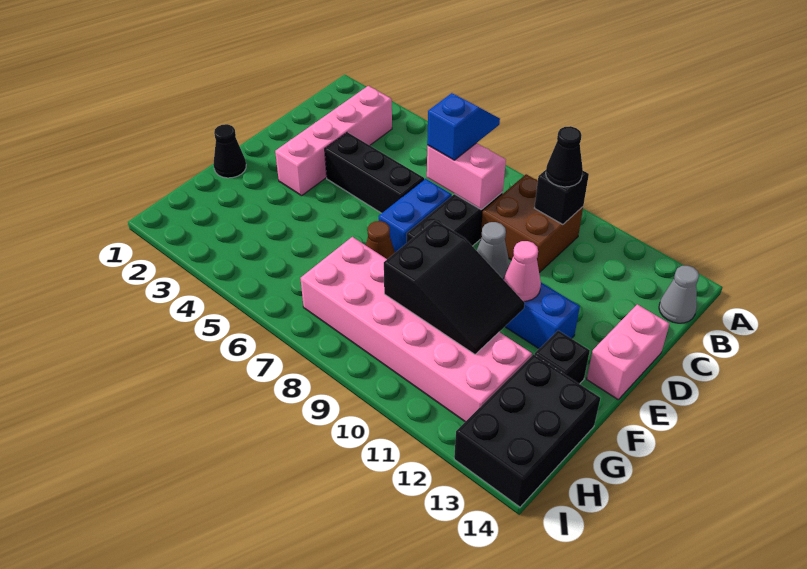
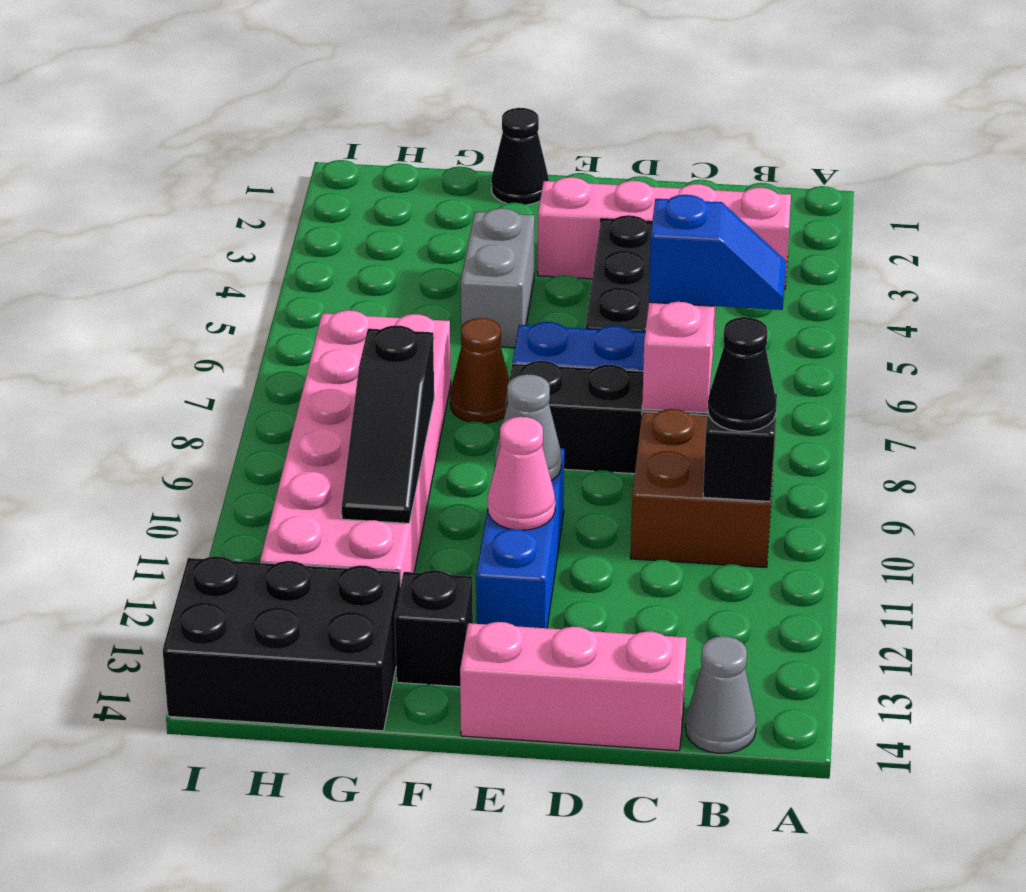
pink brick D14:E14 level 1 -> pink brick C14:E14 level 1
none -> grey brick F4:F5 level 1
black slope F9:G11 level 2 top 9 -> black slope G9:G11 level 2 top 9

